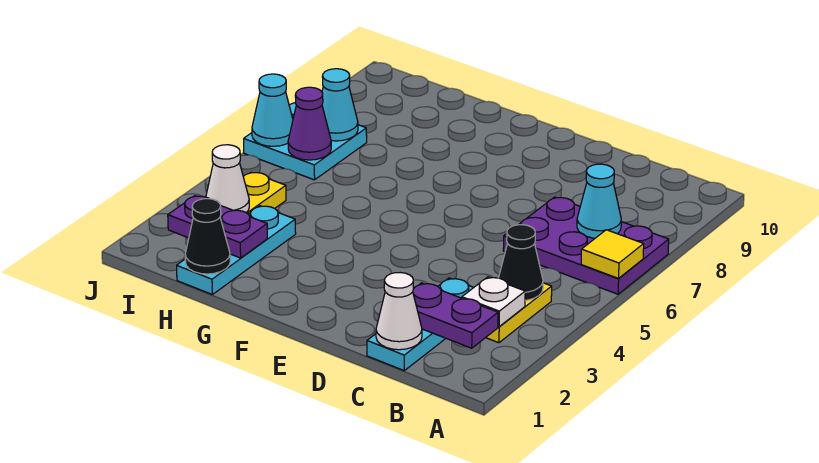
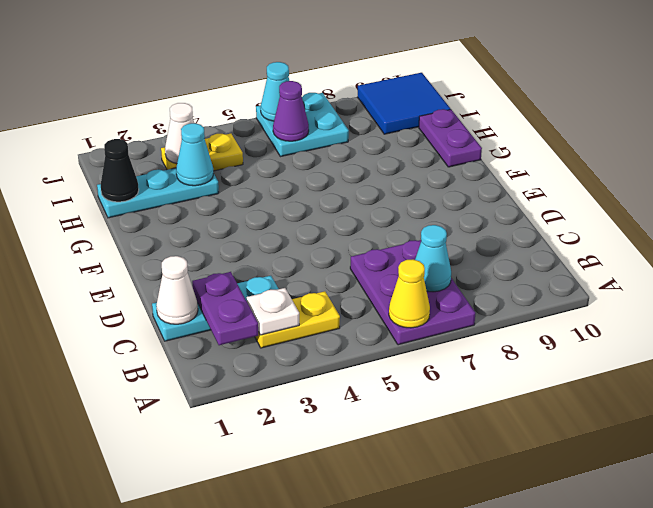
yellow tile A6 level 2 -> yellow cone A6 level 2
black cone B4 level 2 -> none
purple plate H2:I2 level 2 -> purple plate G10:H10 level 1
cyan cone I7 level 2 -> cyan cone H3 level 2
none -> blue tile I9:J10 level 1

